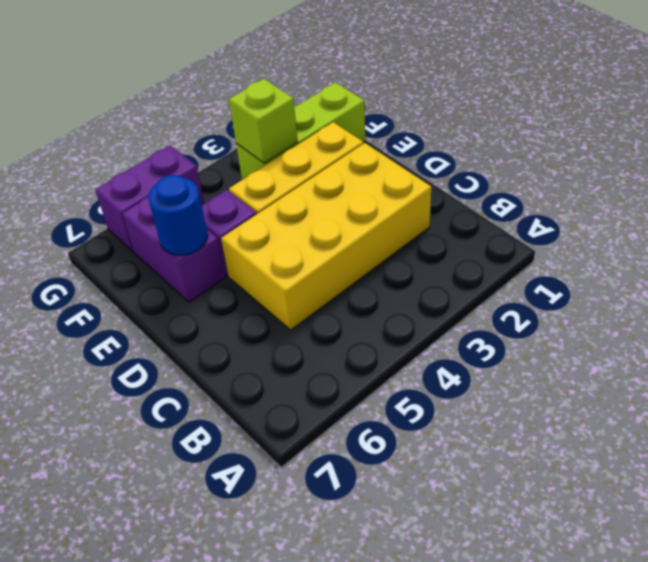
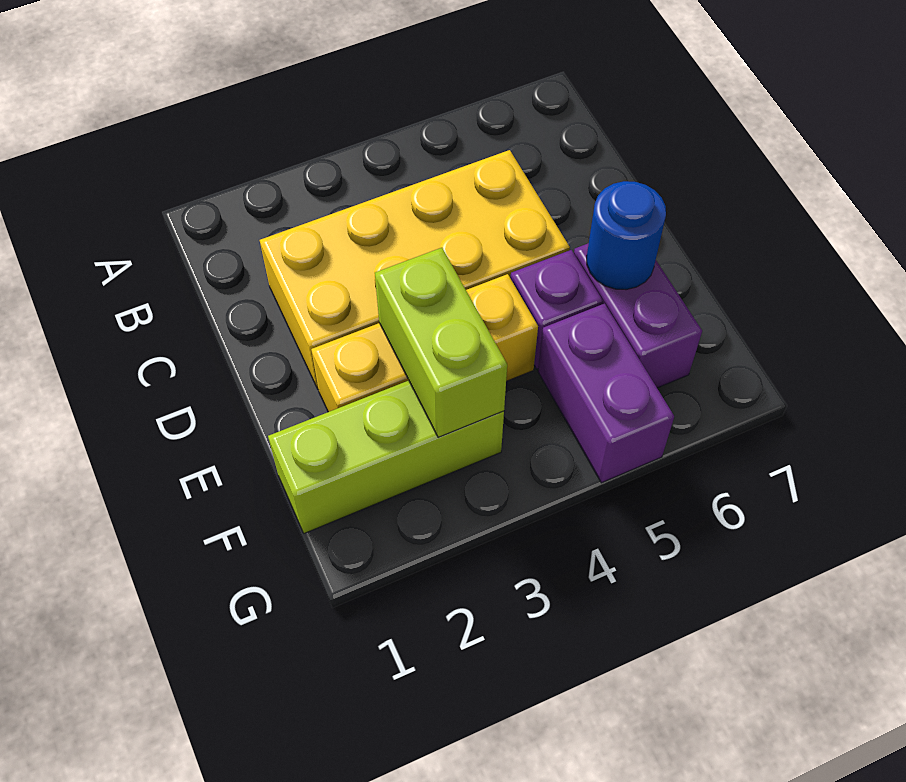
lime brick F3 level 2 -> lime brick E3:F3 level 2
purple brick G5:G6 level 1 -> purple brick F5:G5 level 1

